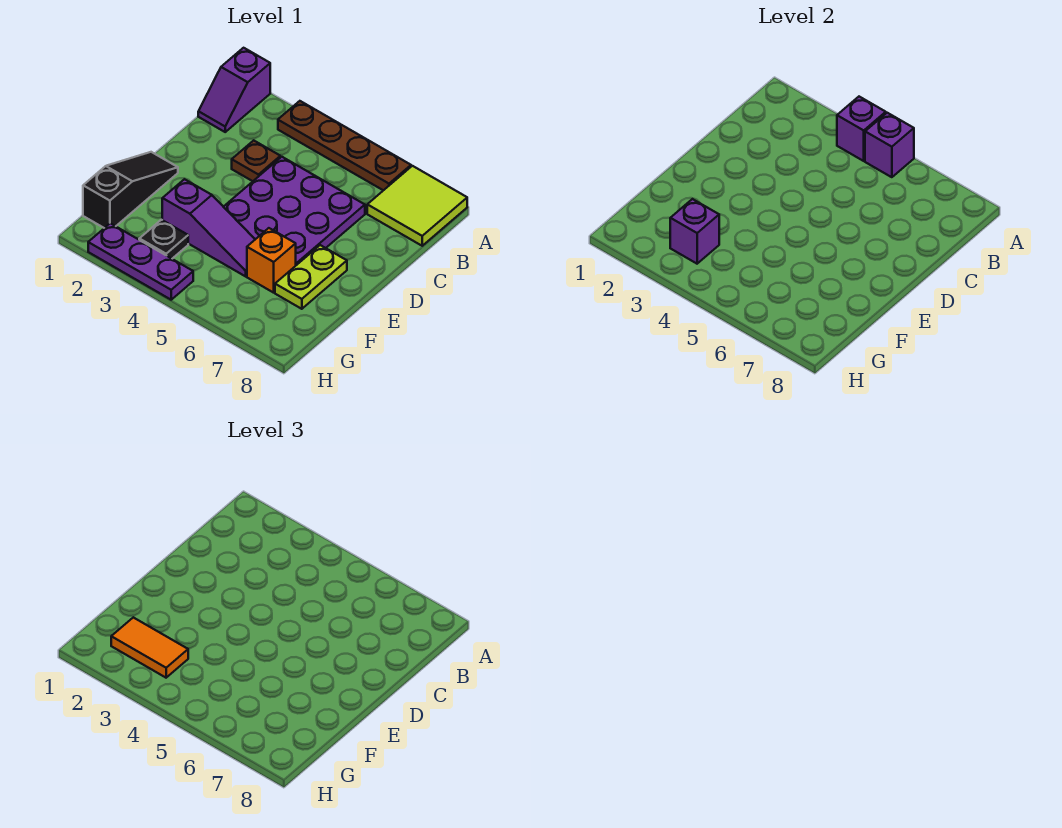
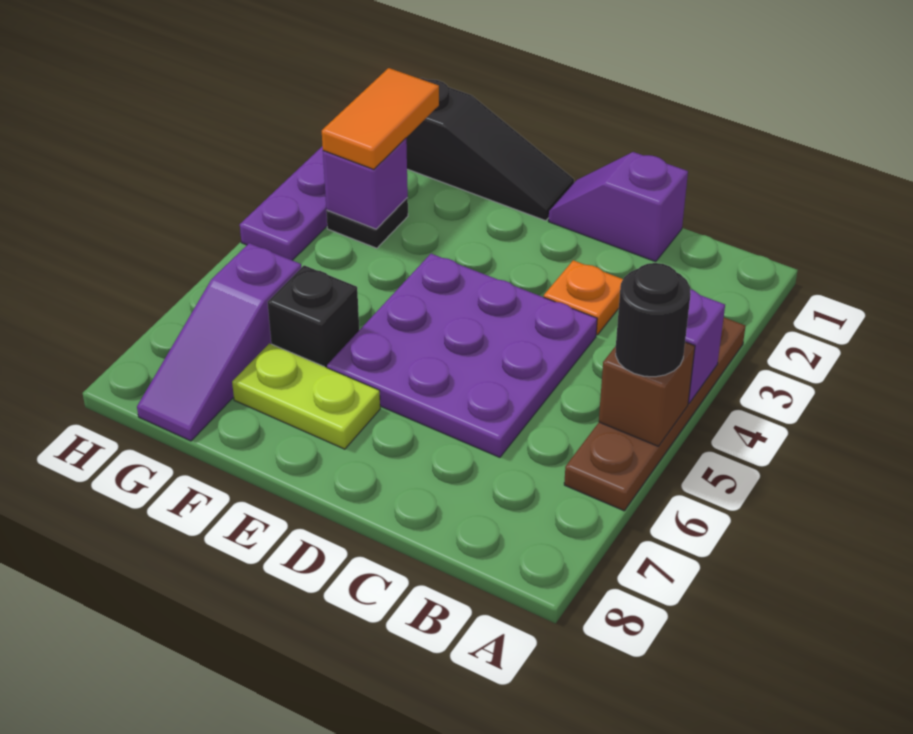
purple slope A1:B1 level 1 top A -> purple slope C1:D1 level 1 top C
purple brick A5 level 2 -> brown brick A5 level 2
none -> black round brick A5 level 3
lime tile A7:B8 level 1 -> none
brown plate C3 level 1 -> orange plate C3 level 1
purple slope F3:F5 level 1 top 3 -> purple slope G6:G8 level 1 top 6
orange brick F6 level 1 -> black brick F6 level 1

